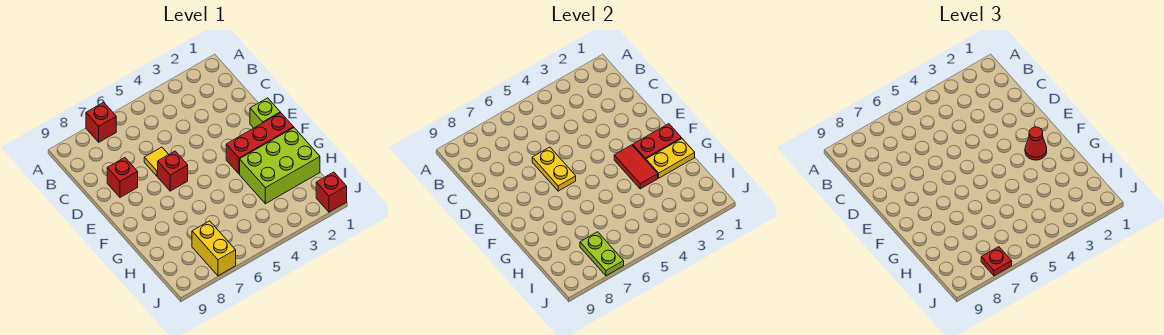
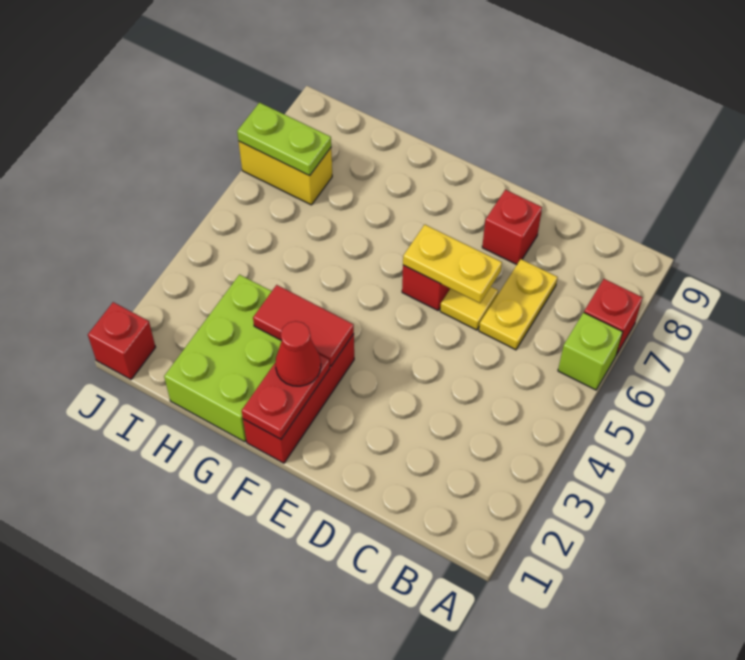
lime brick E1 level 1 -> lime brick A6 level 1
yellow plate G1:G2 level 2 -> yellow plate C6:C7 level 1
red plate J7 level 3 -> none

